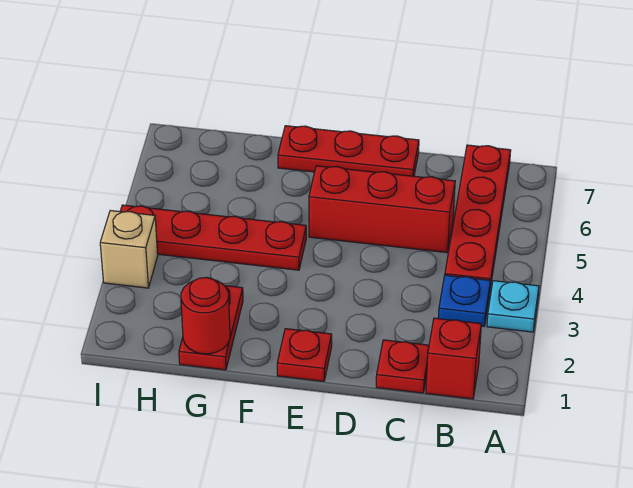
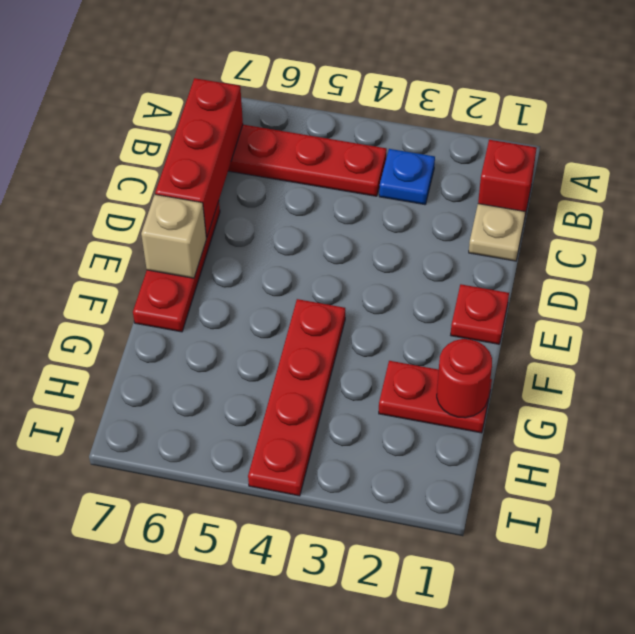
cyan plate A3 level 1 -> none
red plate C1 level 1 -> tan plate C1 level 1
red brick C5:E5 level 1 -> red brick B7:D7 level 2
tan brick I3 level 1 -> tan brick E7 level 2

